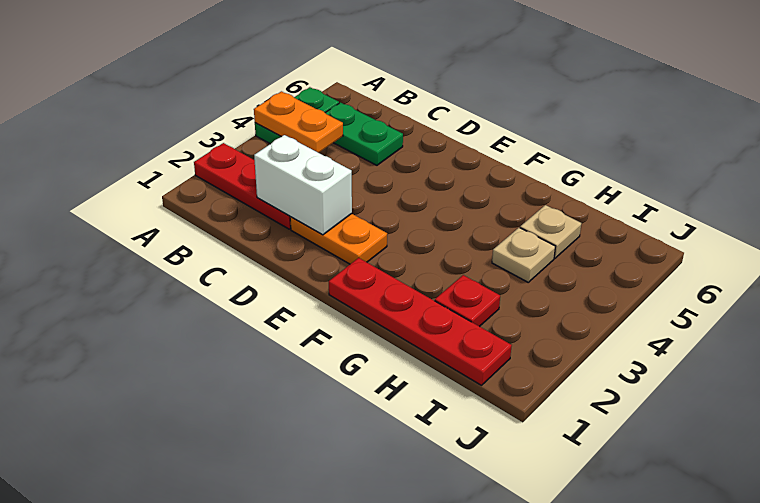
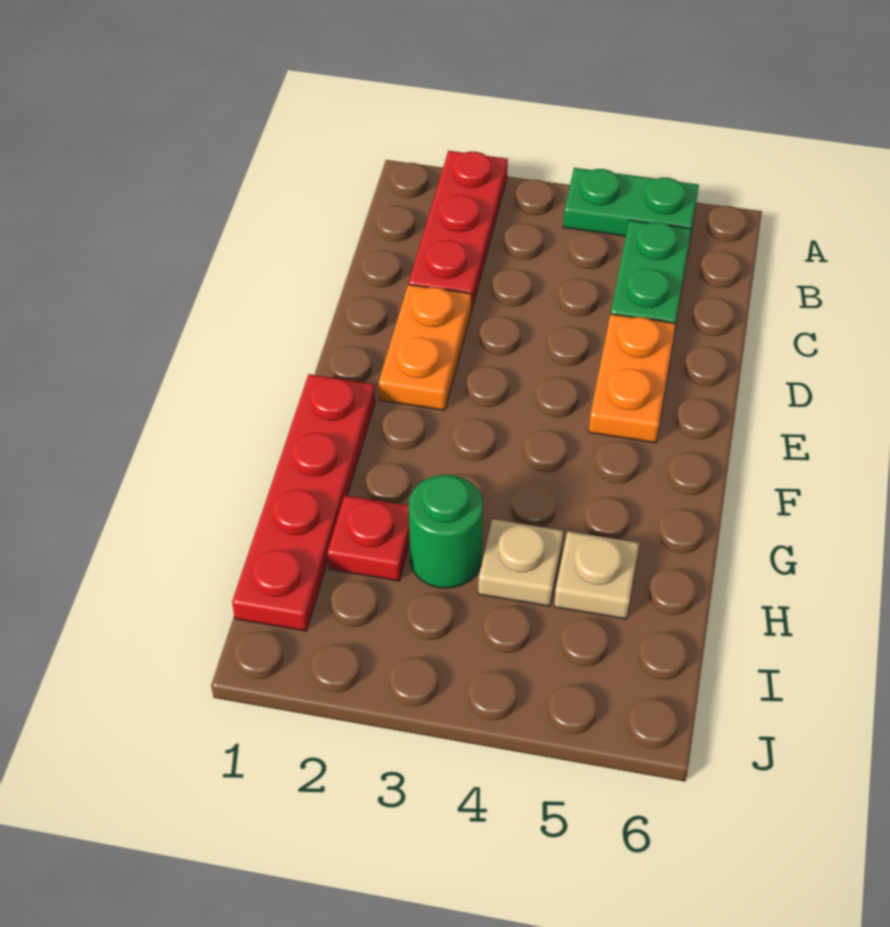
orange plate A4:B4 level 2 -> orange plate D5:E5 level 1
white brick C2:D2 level 2 -> none
none -> green round brick H3 level 1

